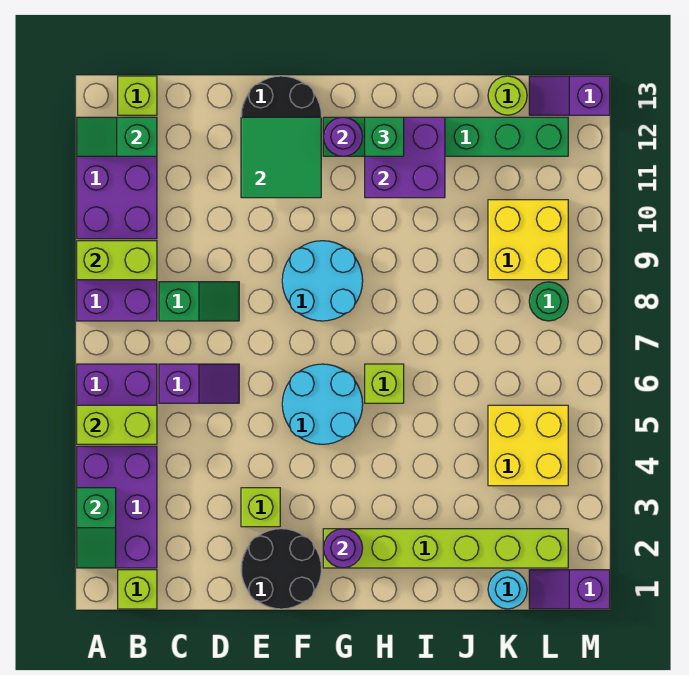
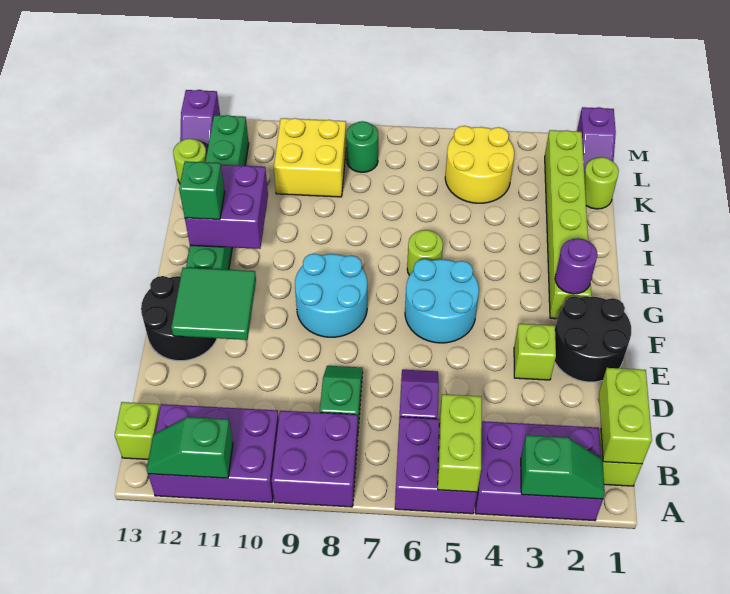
lime brick A9:B9 level 2 -> lime brick B1:C1 level 2
green slope A12:B12 level 2 top B -> green slope A11:A12 level 2 top 11
purple round brick G12 level 2 -> none
lime brick H6 level 1 -> lime round brick H6 level 1
cyan round brick K1 level 1 -> lime round brick K1 level 1
yellow brick K4:L5 level 1 -> yellow round brick K4:L5 level 1

